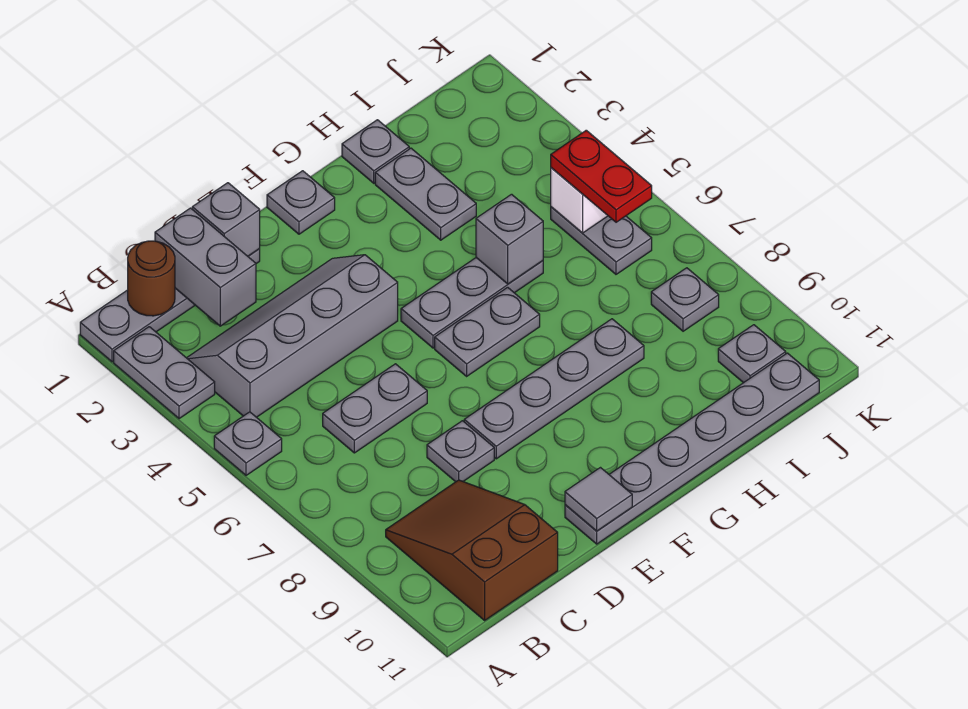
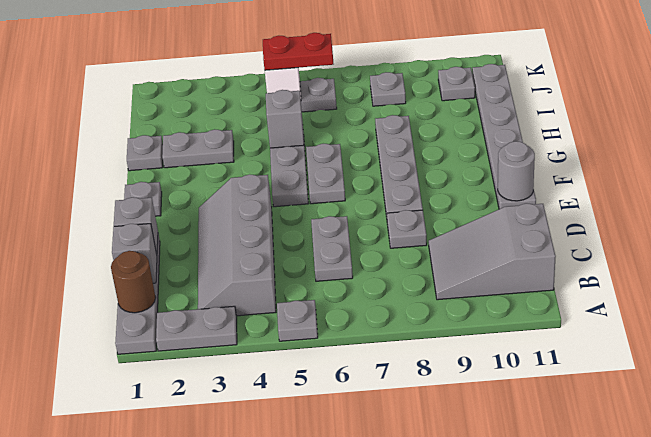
brown slope B9:C11 level 1 top 11 -> grey slope B9:C11 level 1 top 11
grey brick C1:C2 level 2 -> grey brick C1 level 2
grey tile E11 level 2 -> grey round brick E11 level 2

